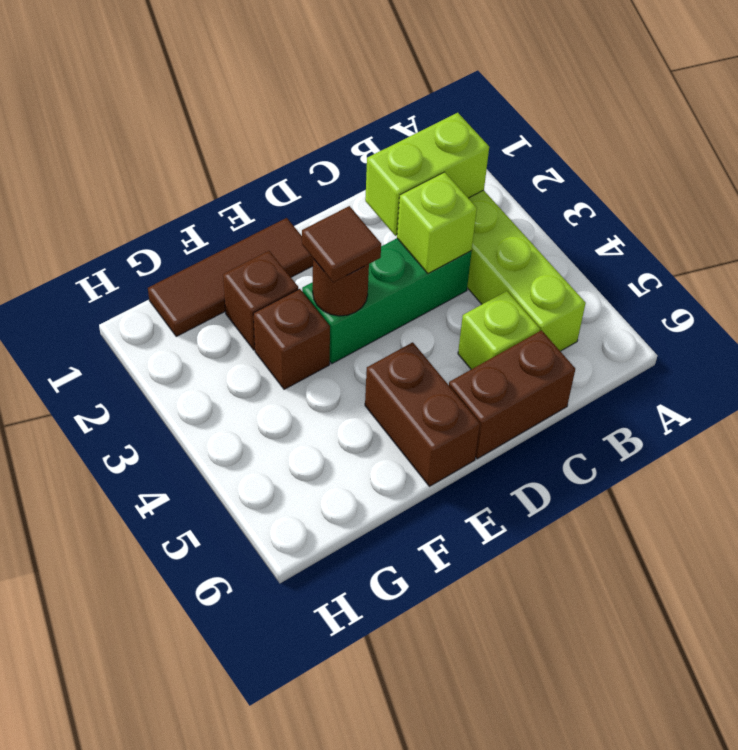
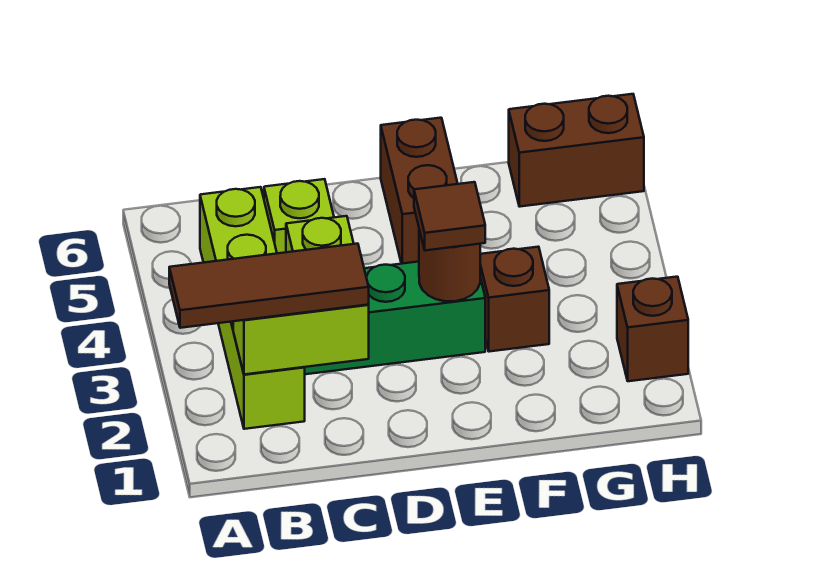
brown brick C6:D6 level 1 -> brown brick G6:H6 level 1
brown tile E1:G1 level 1 -> brown tile A2:C2 level 3
brown brick F2 level 1 -> brown brick H2 level 1

